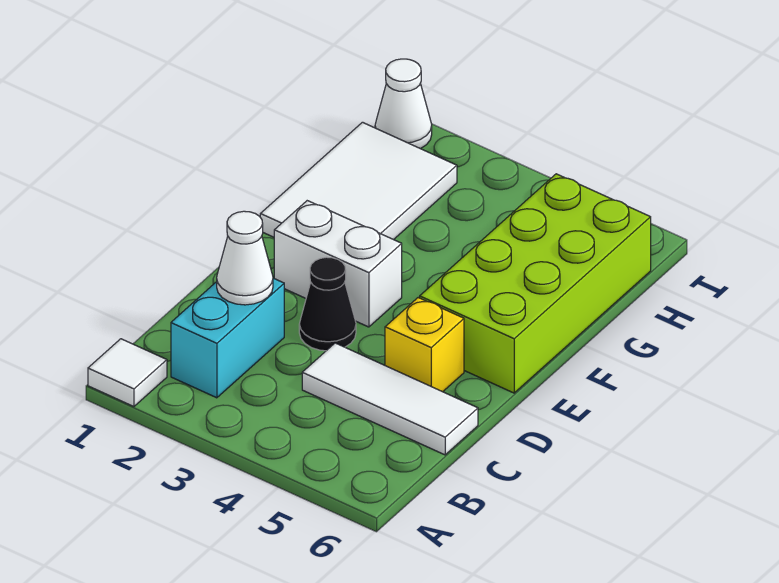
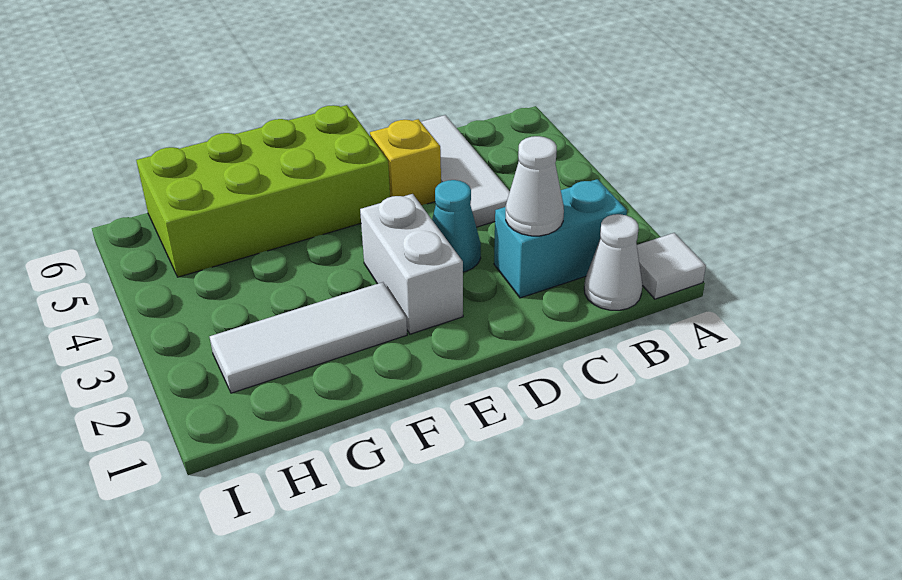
black cone D3 level 1 -> cyan cone D3 level 1
white tile F1:H2 level 1 -> white tile F2:H2 level 1
white cone I1 level 1 -> white cone B1 level 1

